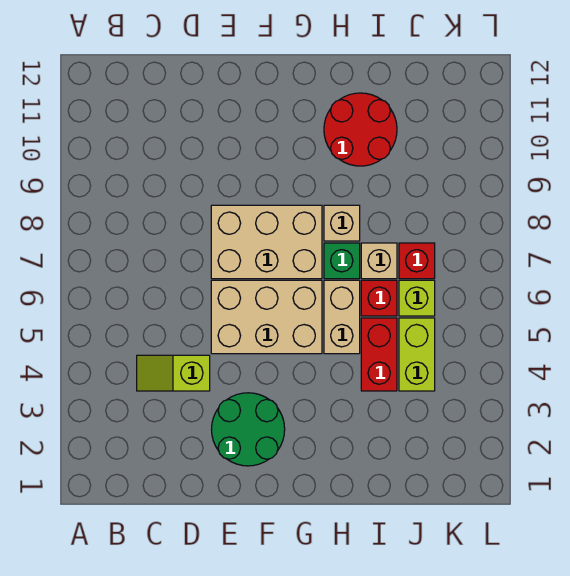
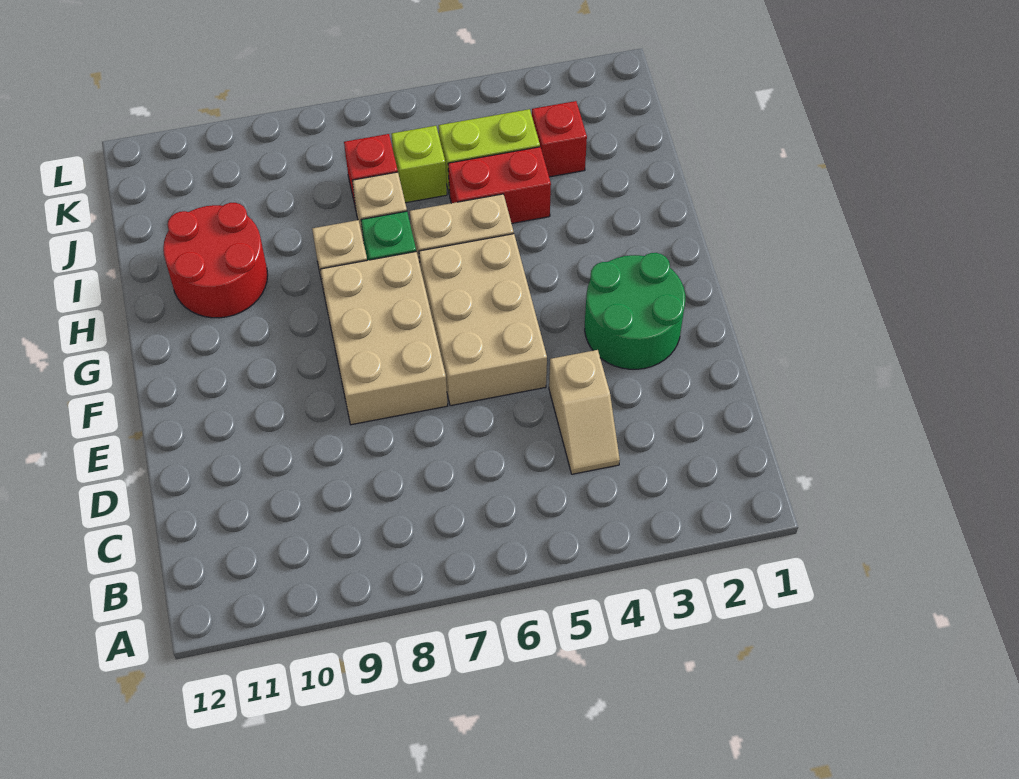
lime slope C4:D4 level 1 top D -> tan slope C4:D4 level 1 top D
red brick I6 level 1 -> red brick J3 level 1

